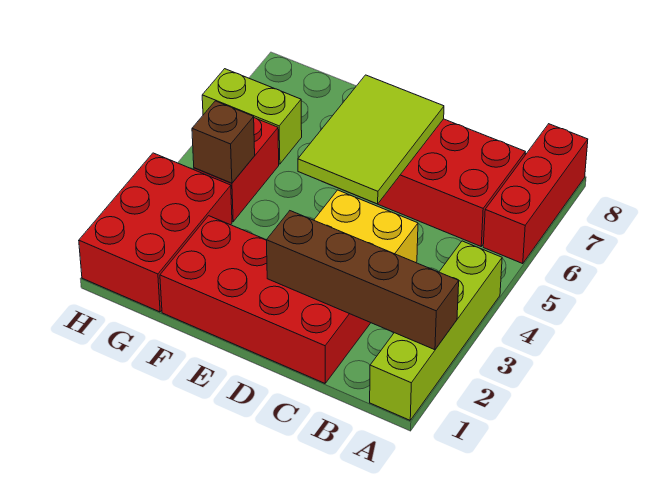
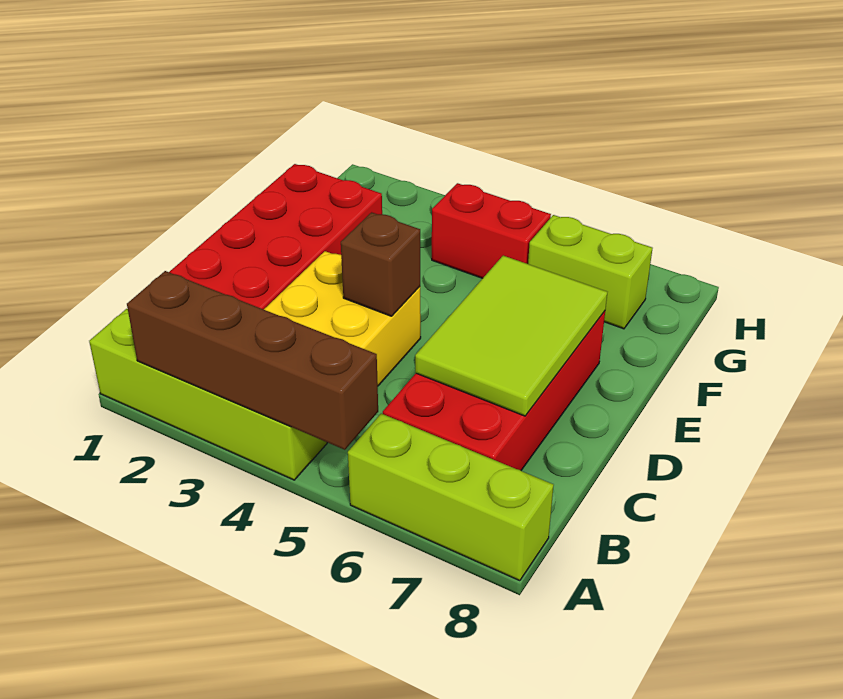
brown brick A2:D2 level 2 -> brown brick A2:A5 level 2
red brick A6:A8 level 1 -> lime brick A6:A8 level 1
lime tile D5:E7 level 2 -> lime tile C6:E7 level 2
red brick G1:H3 level 1 -> none
brown brick G4 level 2 -> brown brick D4 level 2
lime brick G6:H6 level 1 -> lime brick G6:G7 level 1

